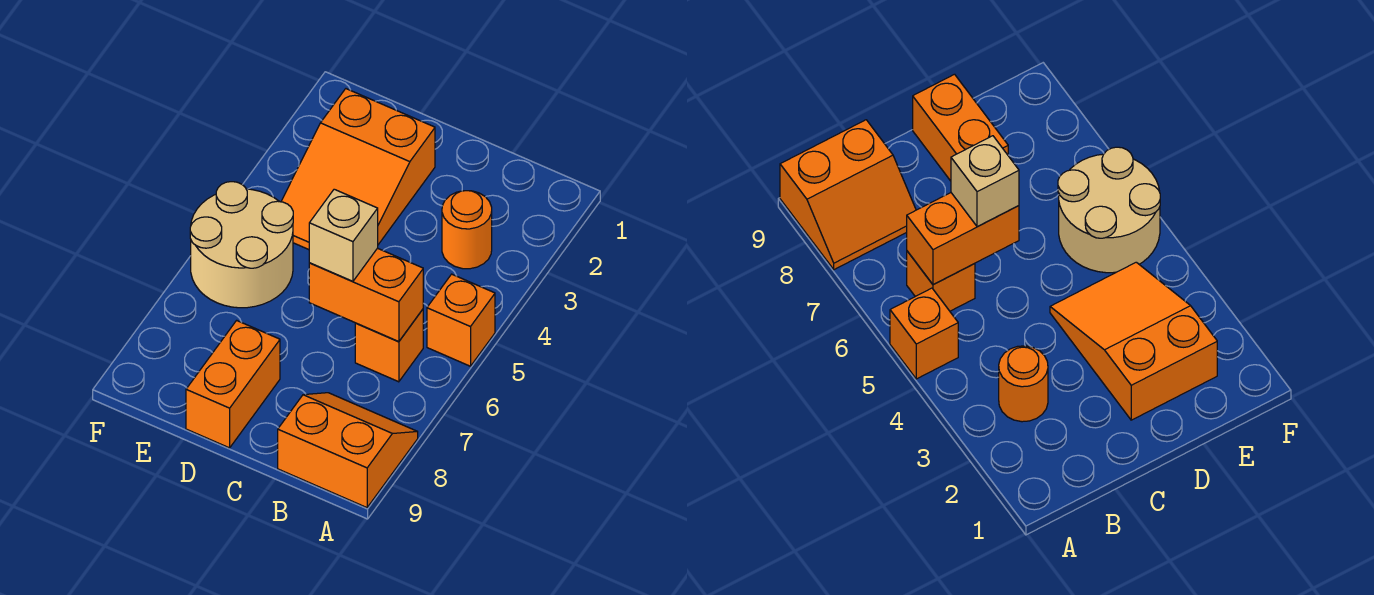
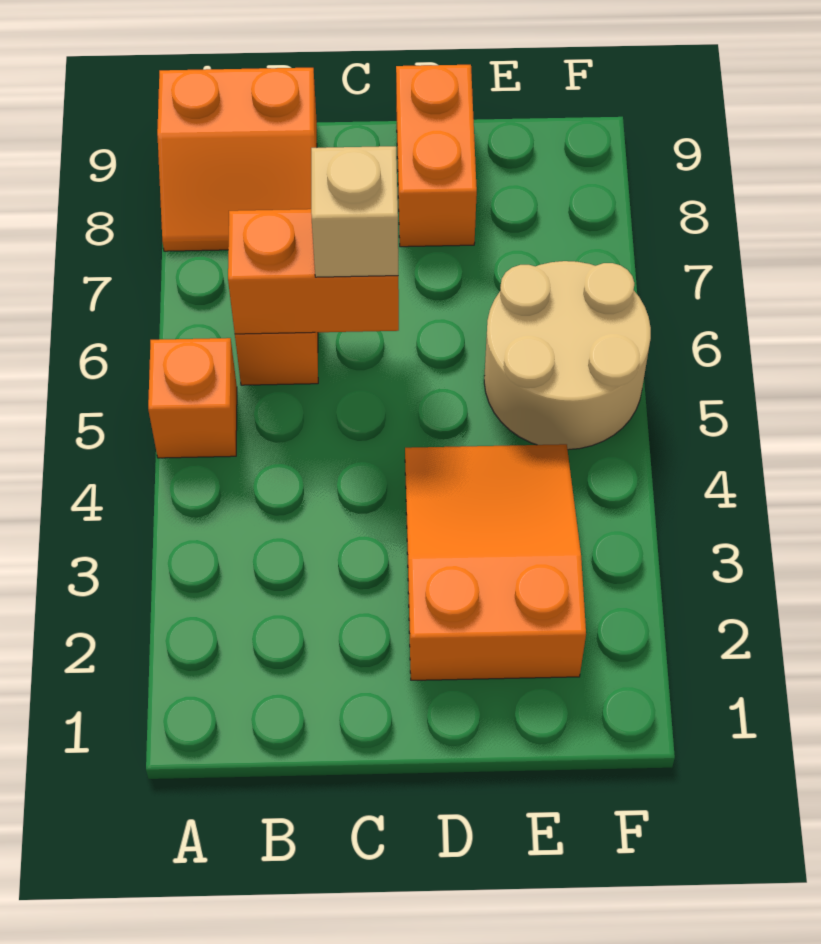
orange round brick B3 level 1 -> none

